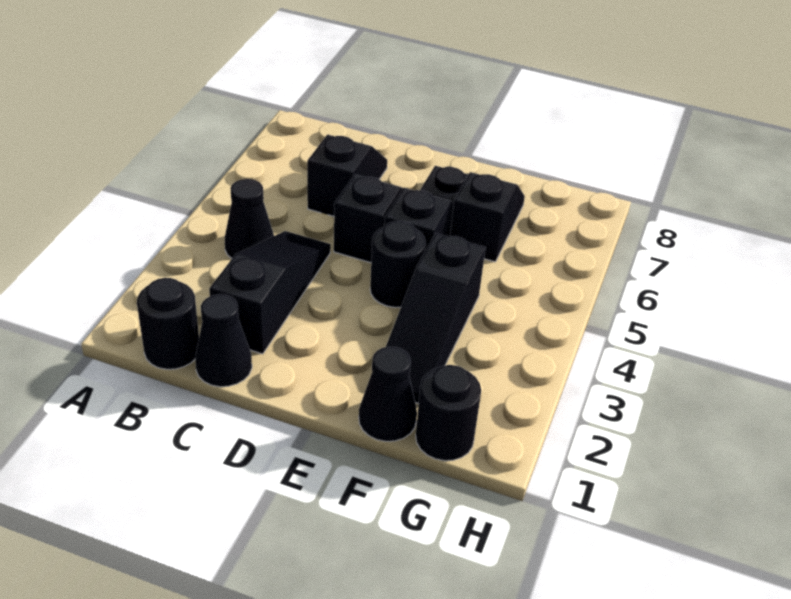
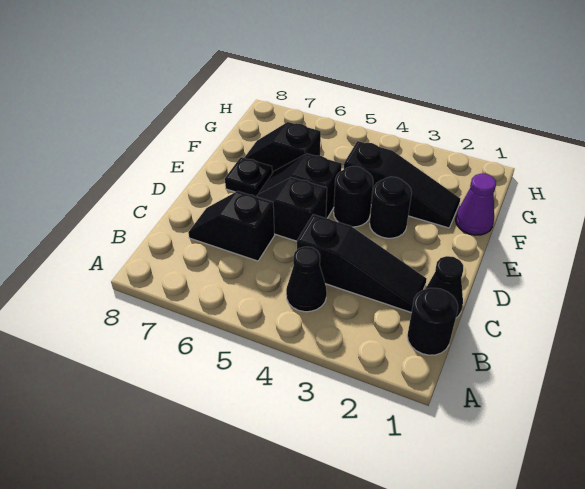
black slope C2:C4 level 1 top 2 -> black slope C2:C4 level 1 top 4
black cone F1 level 1 -> purple cone F1 level 1
black round brick G1 level 1 -> black round brick E3 level 1

